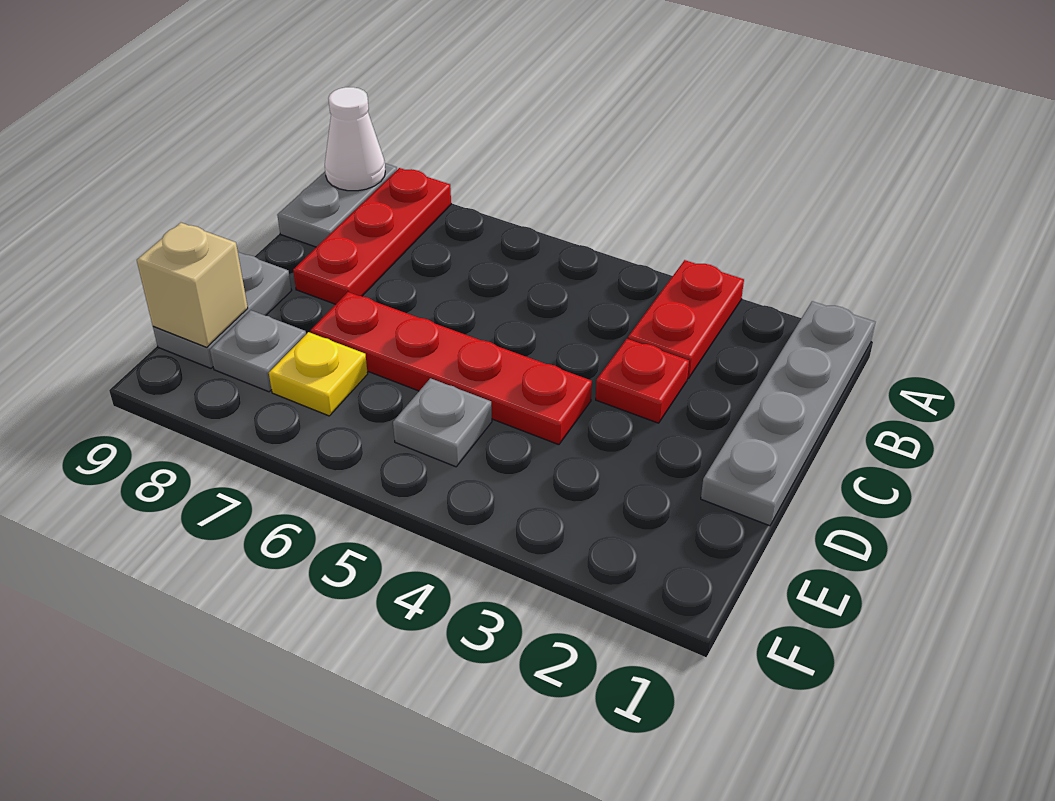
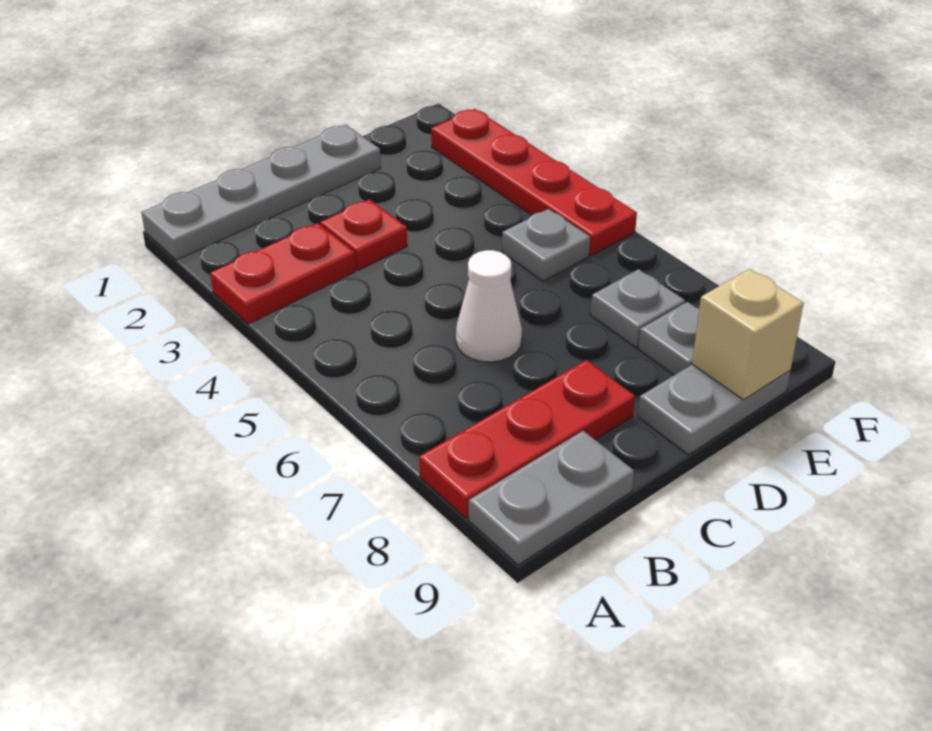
white cone A9 level 2 -> white cone C6 level 1
red plate D4:D7 level 1 -> red plate F2:F5 level 1
yellow plate E7 level 1 -> grey plate E7 level 1

